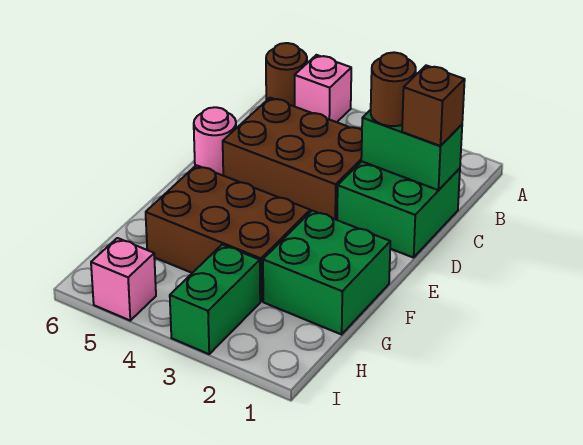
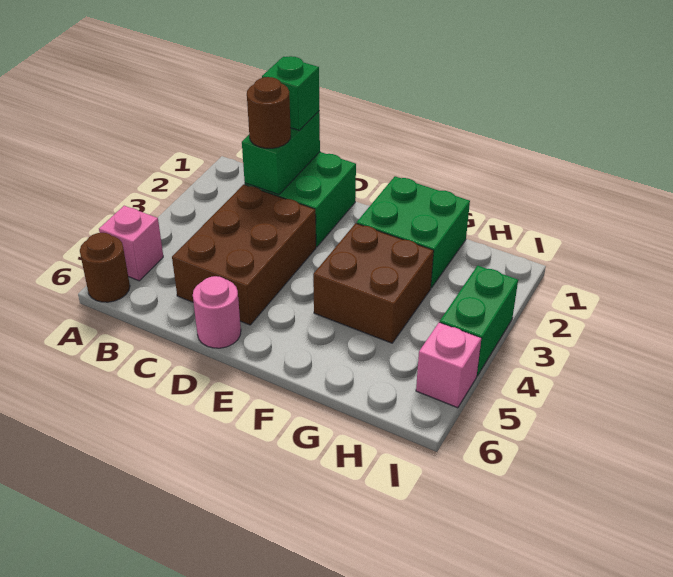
brown brick C1 level 3 -> green brick C1 level 3
brown brick F3:G5 level 1 -> brown brick F3:G4 level 1
green brick H3:I3 level 1 -> green brick I3:I4 level 1

